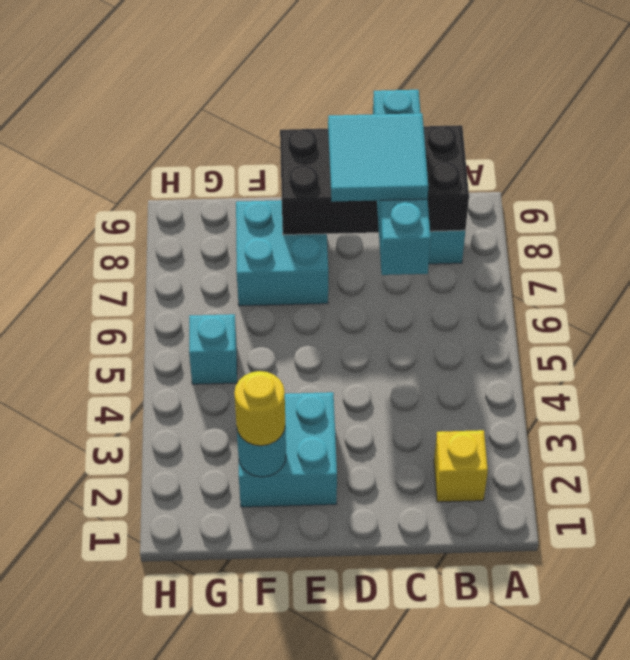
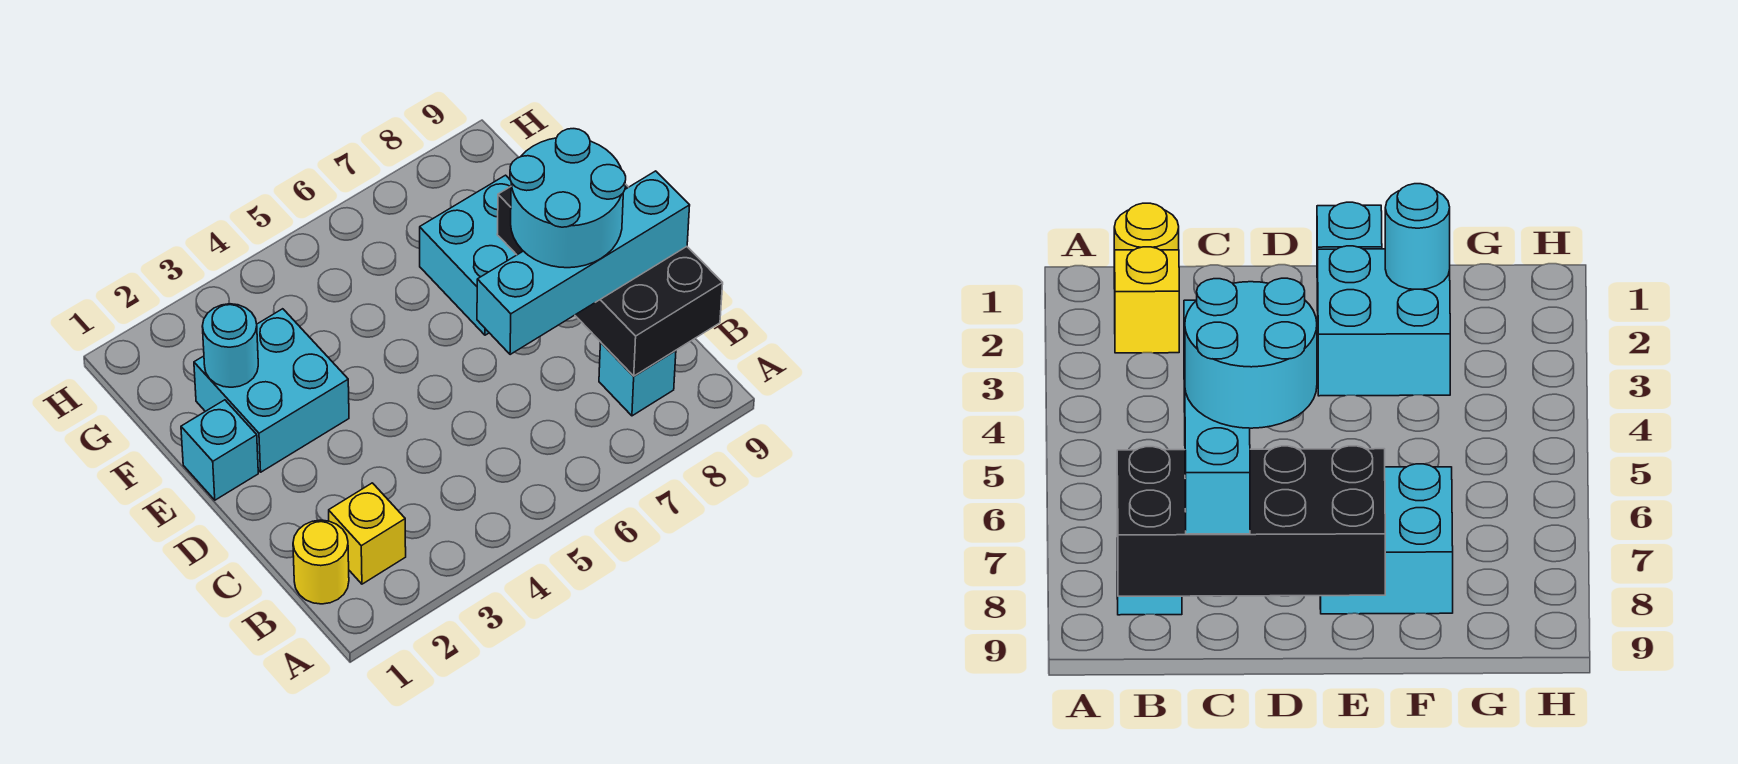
cyan tile C7:D8 level 4 -> cyan round brick C7:D8 level 4
yellow round brick F2 level 3 -> yellow round brick B1 level 1
cyan brick G5 level 1 -> cyan brick E1 level 1

